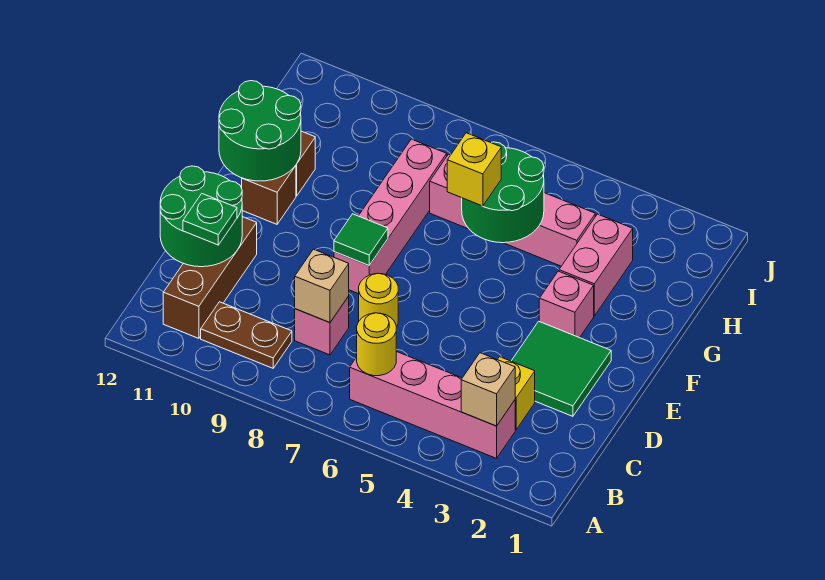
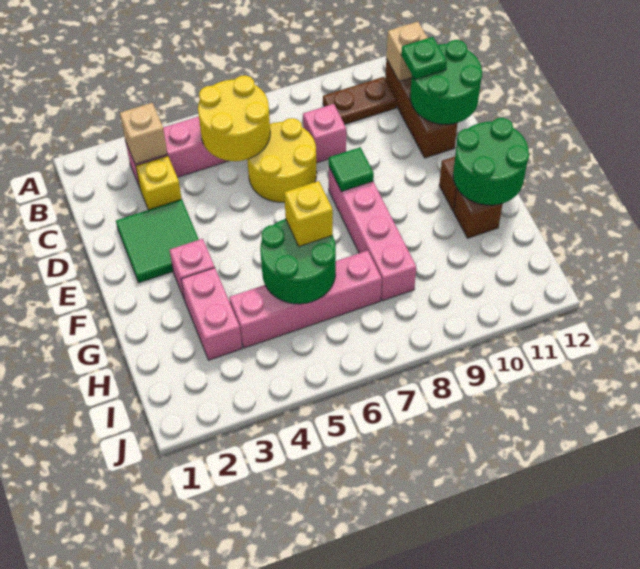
yellow round brick B6 level 2 -> yellow round brick B5:C6 level 2
tan brick C8 level 2 -> tan brick B11 level 2
yellow round brick D7 level 1 -> yellow round brick C6:D7 level 1

